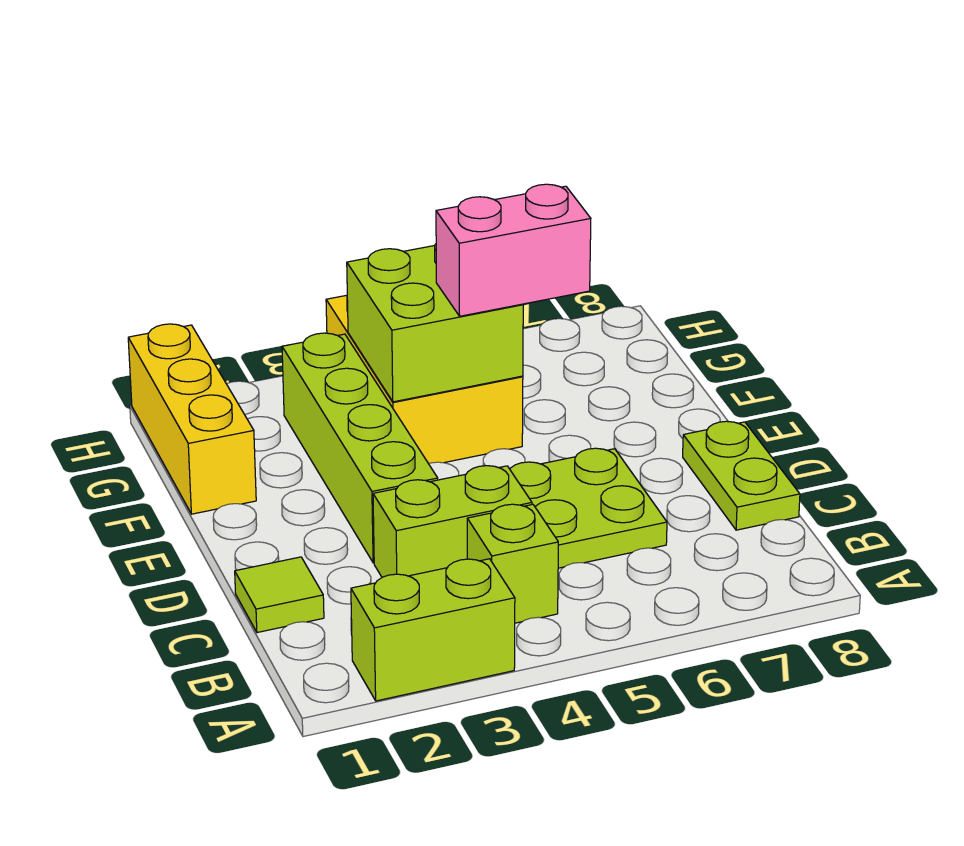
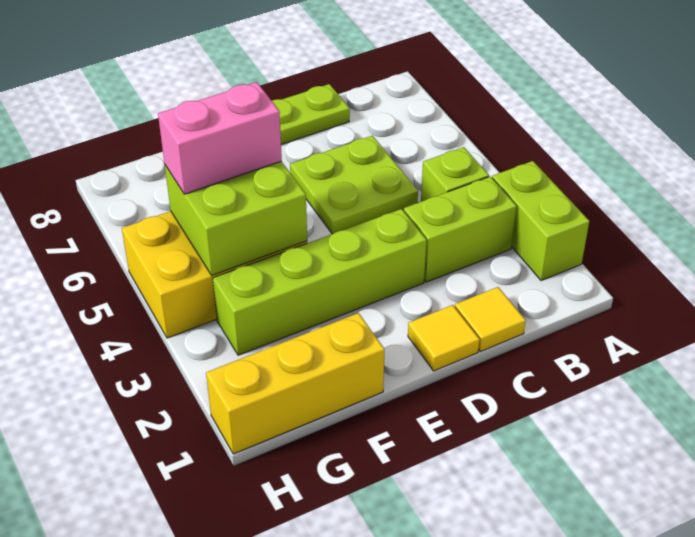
lime tile C1 level 1 -> yellow tile C1 level 1
lime brick C3:C4 level 1 -> lime brick B3:C3 level 1
none -> yellow tile D1 level 1
pink brick F5:F6 level 3 -> pink brick F5:G5 level 3

